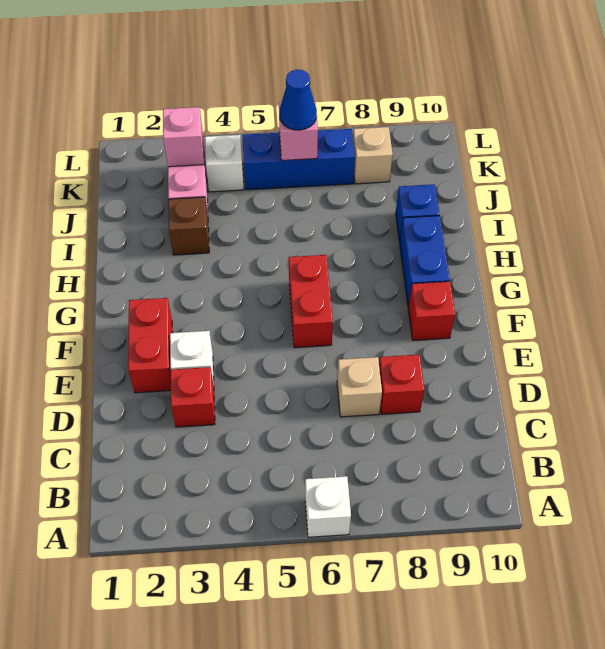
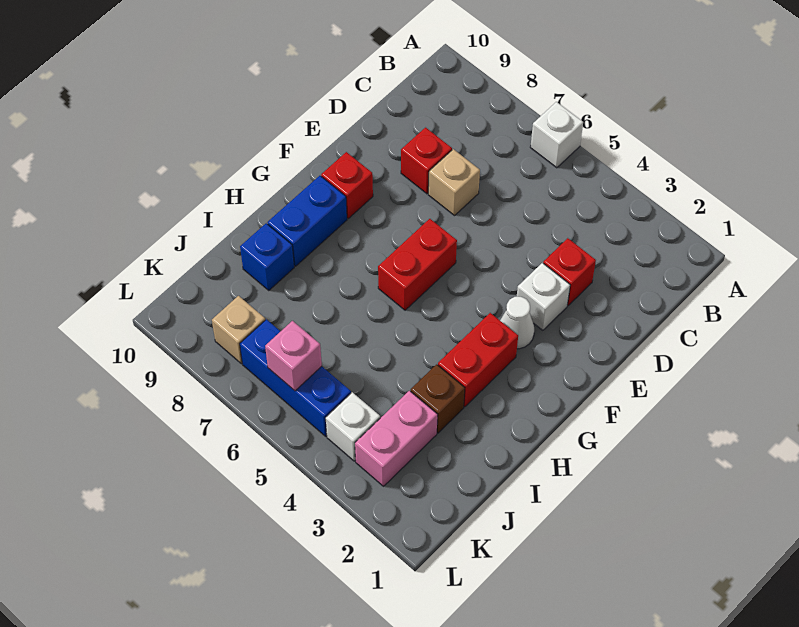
red brick E2:F2 level 1 -> red brick G3:H3 level 1
none -> white cone F3 level 1
pink brick K3 level 2 -> none
blue cone K6 level 3 -> none

